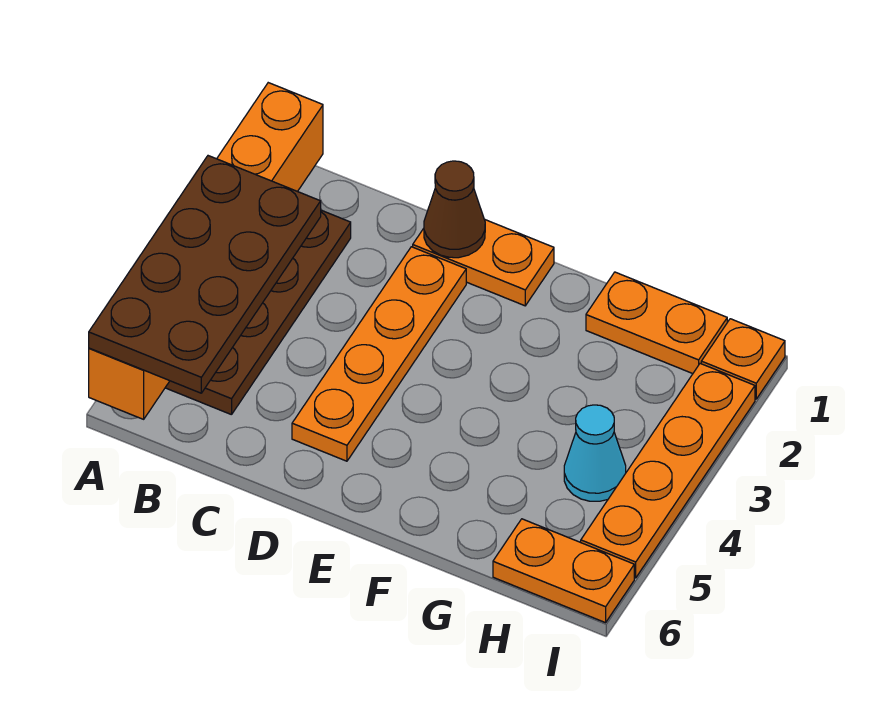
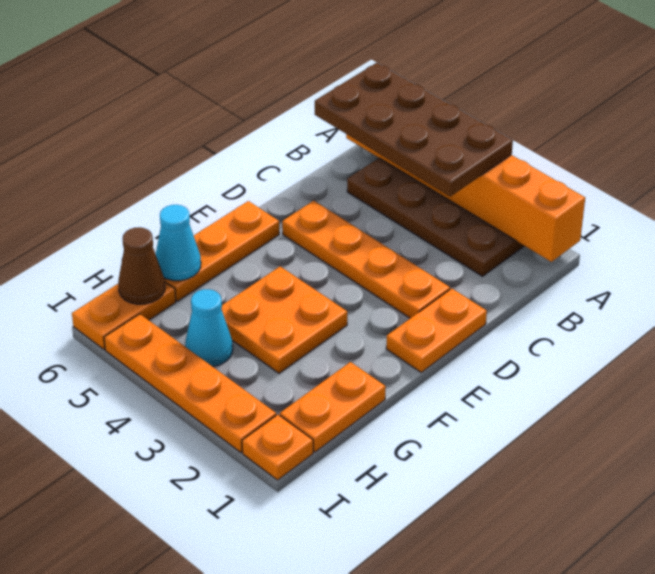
brown cone D1 level 2 -> brown cone H6 level 2
none -> orange plate E6:G6 level 1
none -> orange plate F3:G4 level 1
none -> cyan cone G6 level 2

